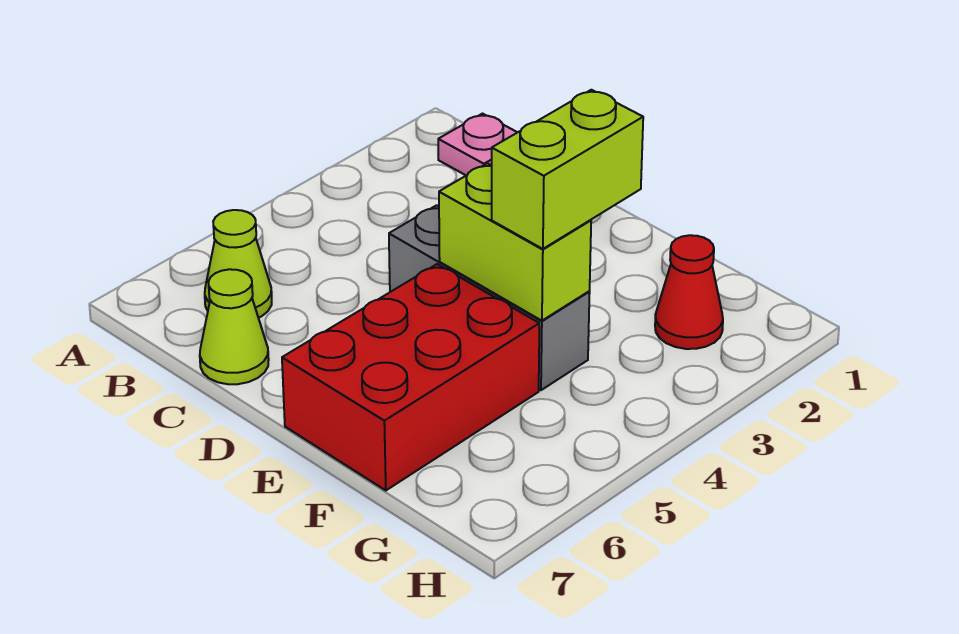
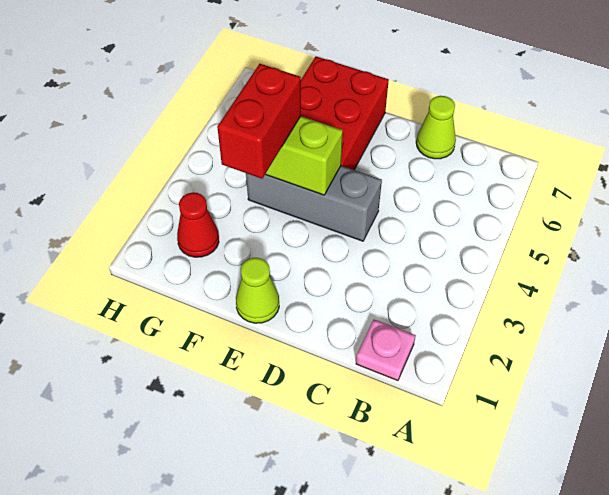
lime cone B6 level 1 -> lime cone E1 level 1
lime brick F3:F4 level 3 -> red brick F3:F4 level 3

